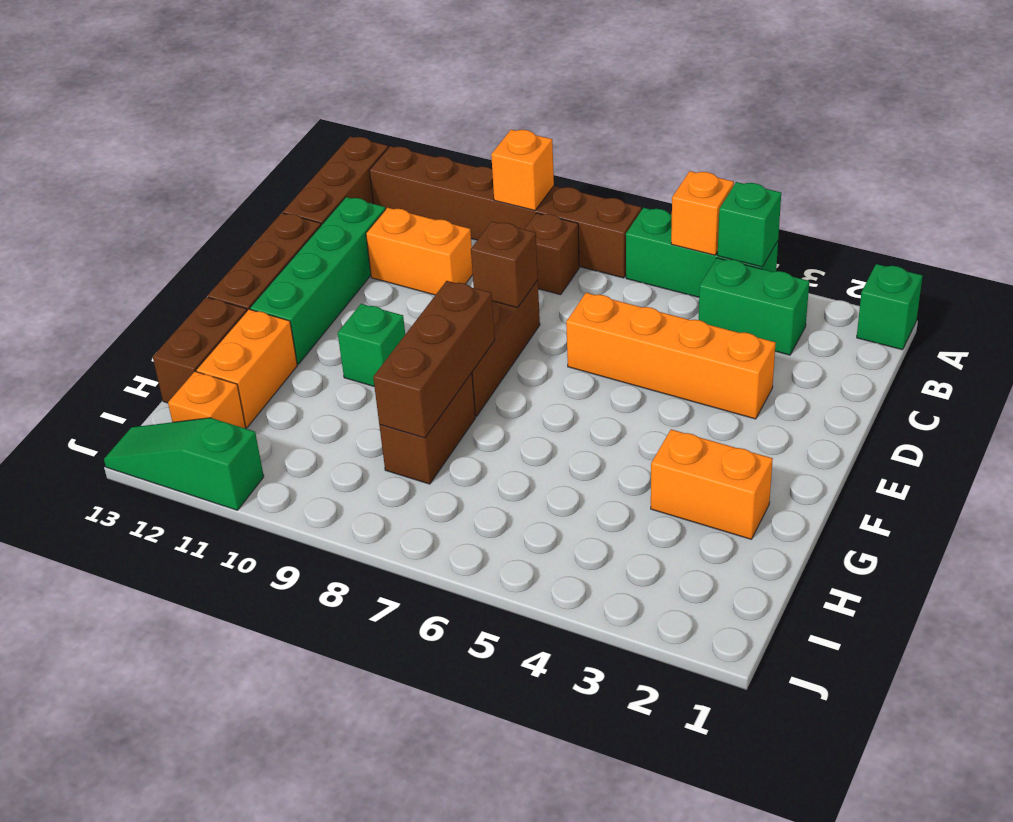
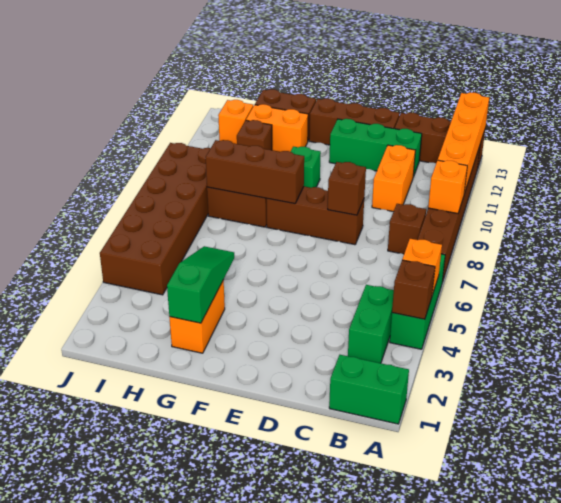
green brick A1 level 1 -> green brick A1:B1 level 1
green brick A4 level 2 -> brown brick A4 level 2
green brick C12:F12 level 1 -> green brick C12:E12 level 1
orange brick D3:D6 level 1 -> orange brick A10:A13 level 2
none -> brown brick H11 level 1
none -> brown brick I4:J9 level 1
green slope J11:J13 level 1 top 11 -> green slope G2:G4 level 2 top 2

